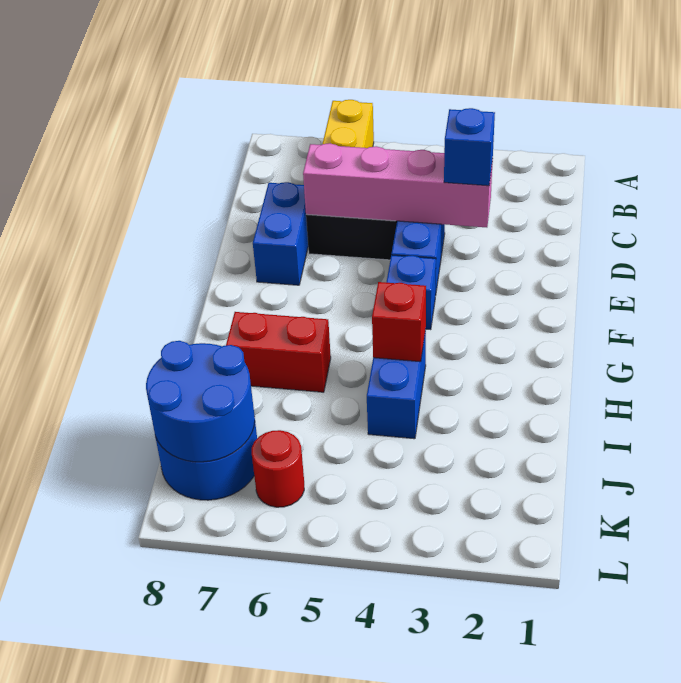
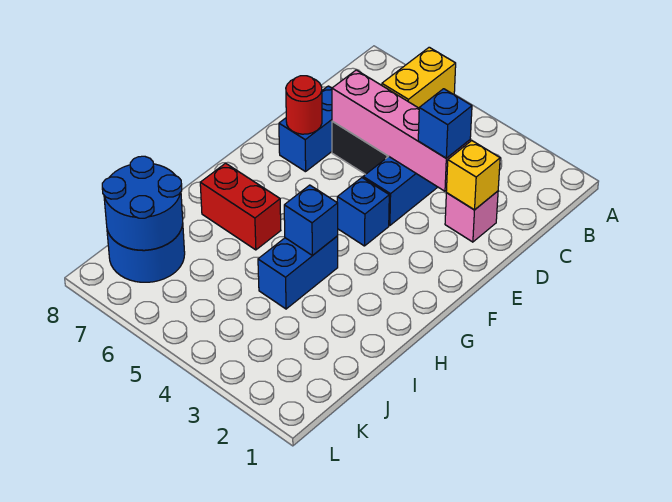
none -> pink brick D2 level 1
none -> yellow brick D2 level 2
red brick H4 level 2 -> blue brick H4 level 2
red round brick K6 level 1 -> red round brick E7 level 2

